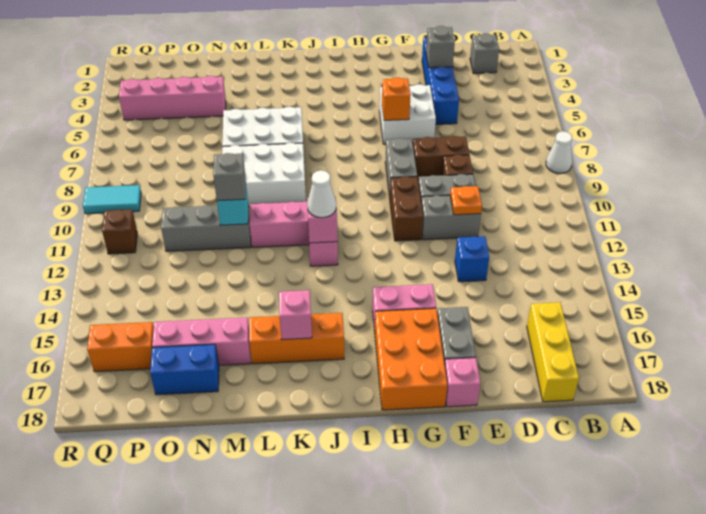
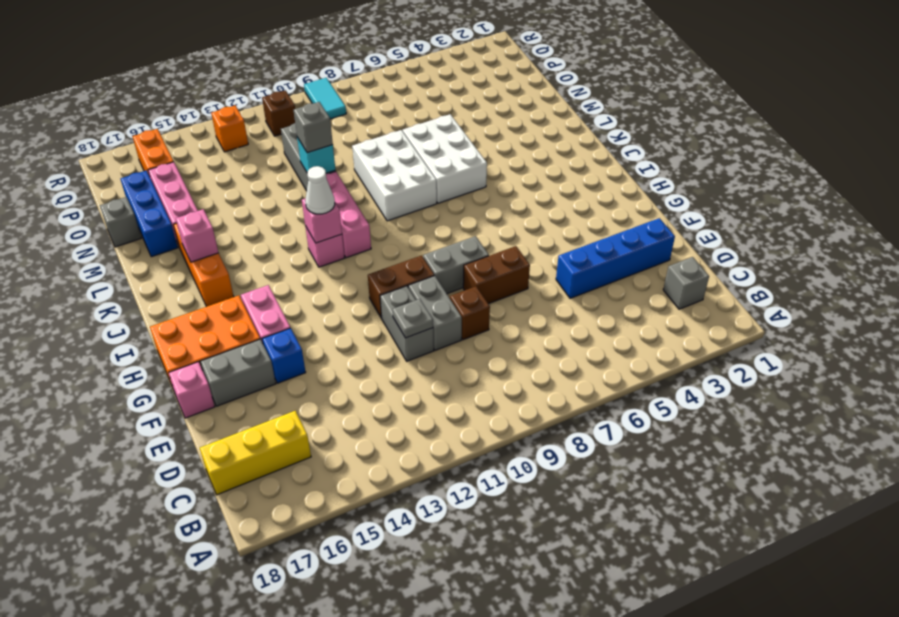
white cone A8 level 1 -> none
grey brick E3 level 2 -> grey brick N18 level 1
brown brick E8:F8 level 1 -> brown brick F7:F8 level 1
orange plate E11 level 2 -> grey plate E11 level 2
blue brick E13 level 1 -> blue brick F15 level 1
white brick F5:G6 level 1 -> none
orange brick G6 level 2 -> orange brick Q13 level 1
pink brick N4:Q4 level 1 -> none
blue brick N17:O17 level 1 -> blue brick M17:O17 level 1

